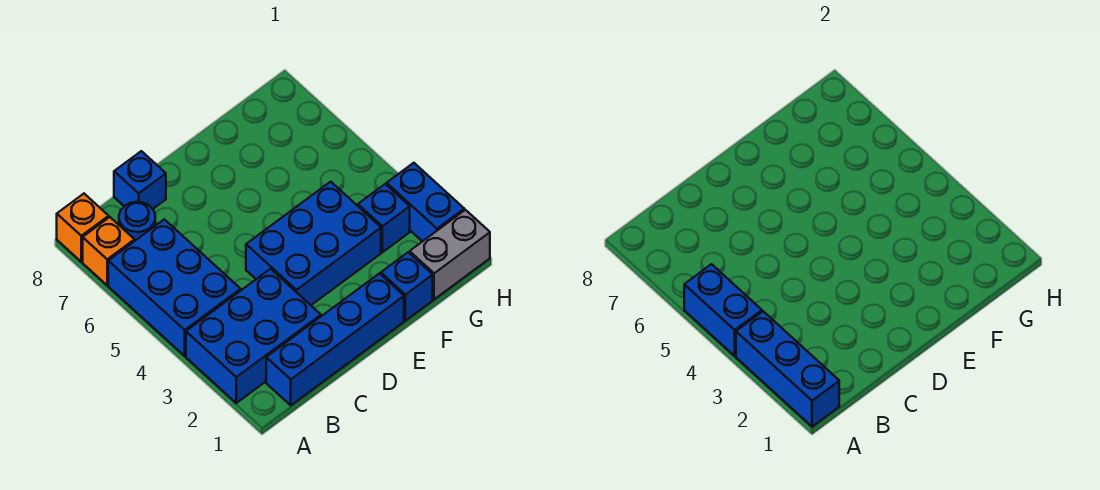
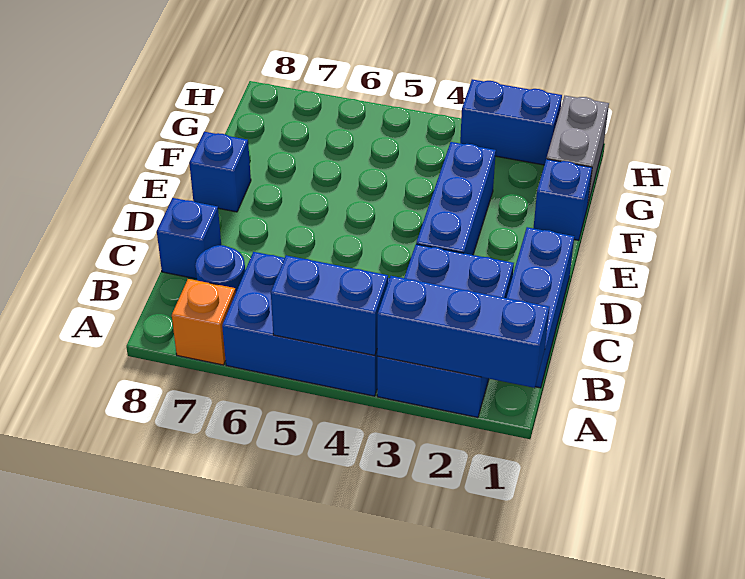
orange brick A8 level 1 -> none
blue brick B1:E1 level 1 -> blue brick B1:D1 level 1
blue brick D3:F4 level 1 -> blue brick D3:F3 level 1
blue brick G3 level 1 -> blue brick E8 level 1

